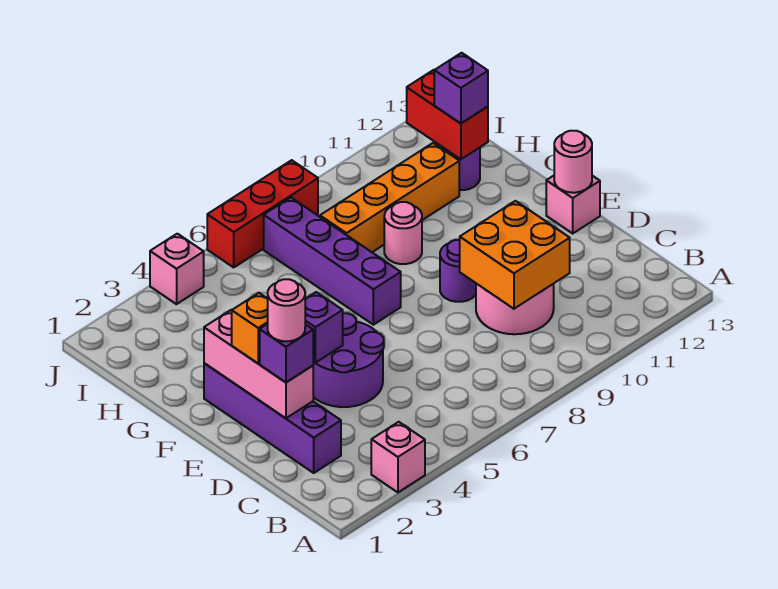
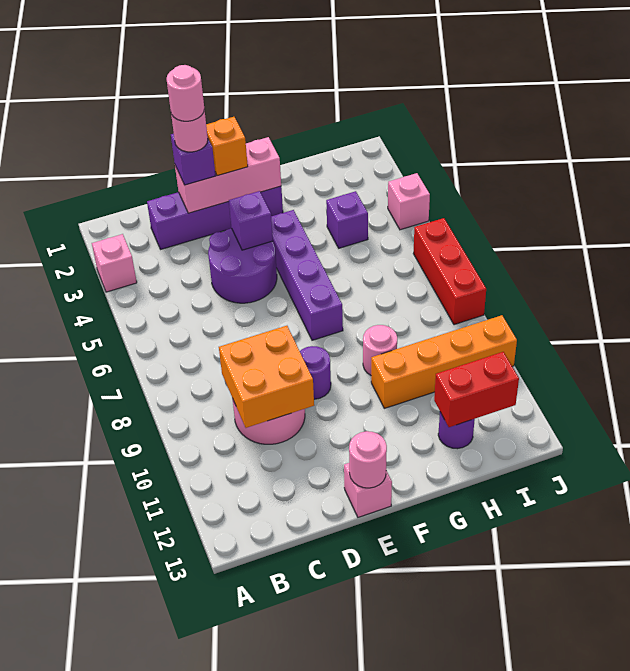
none -> pink round brick D2 level 5
purple brick F7:I7 level 1 -> purple brick F4:F7 level 1
orange brick H8:H11 level 1 -> orange brick G10:J10 level 1
purple brick H12 level 3 -> purple brick H4 level 1

